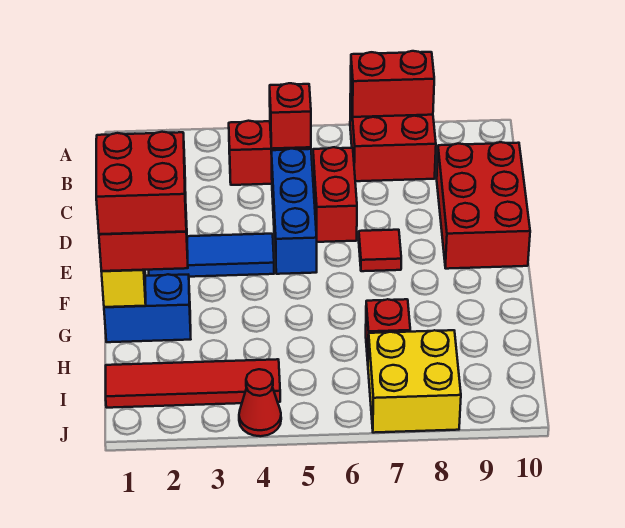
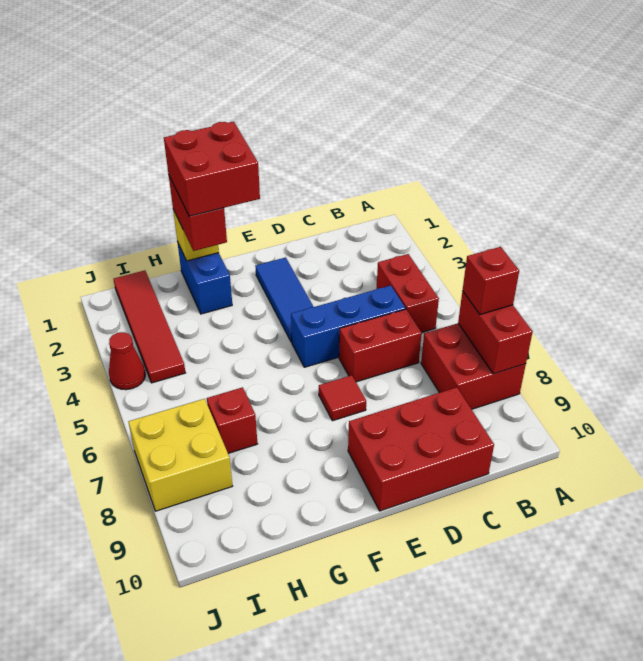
red brick B5 level 2 -> red brick A7 level 3

